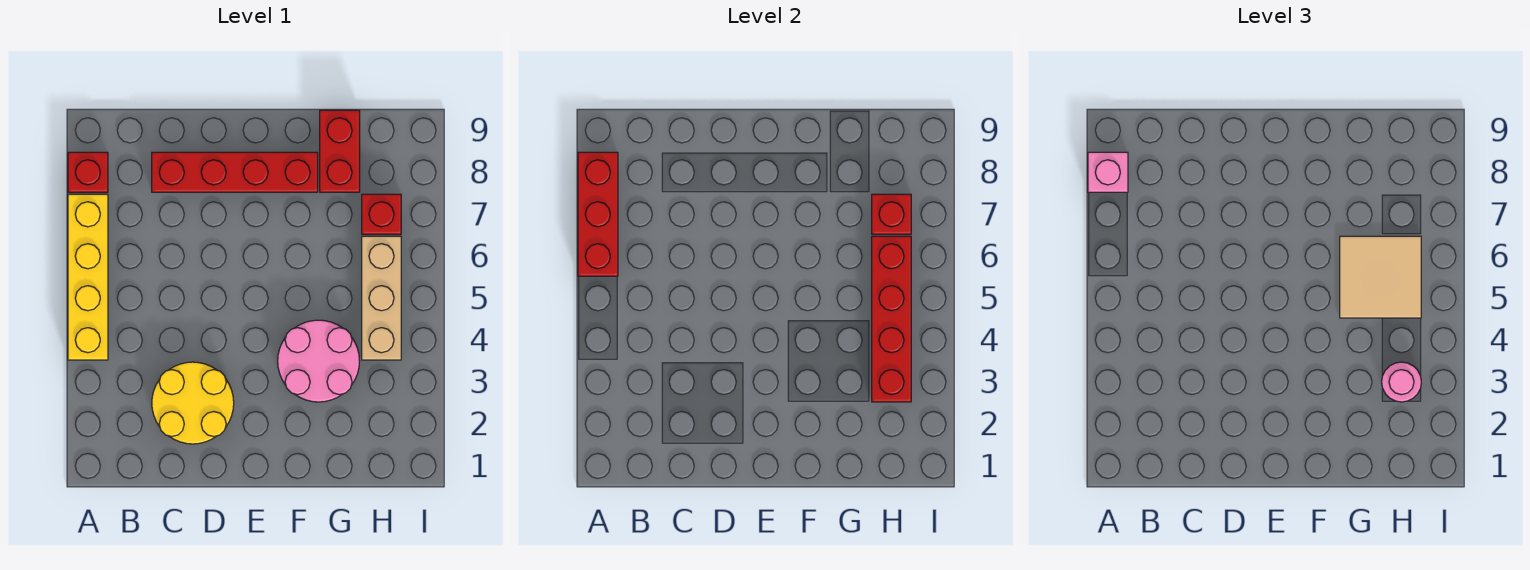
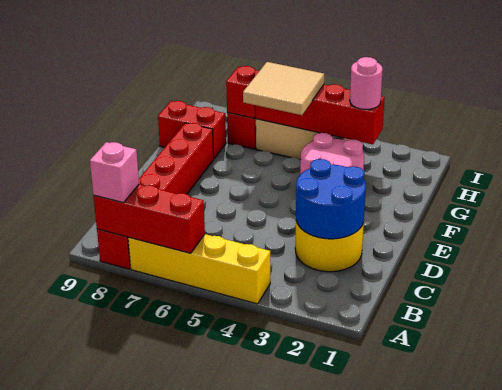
none -> blue round brick C2:D3 level 2

